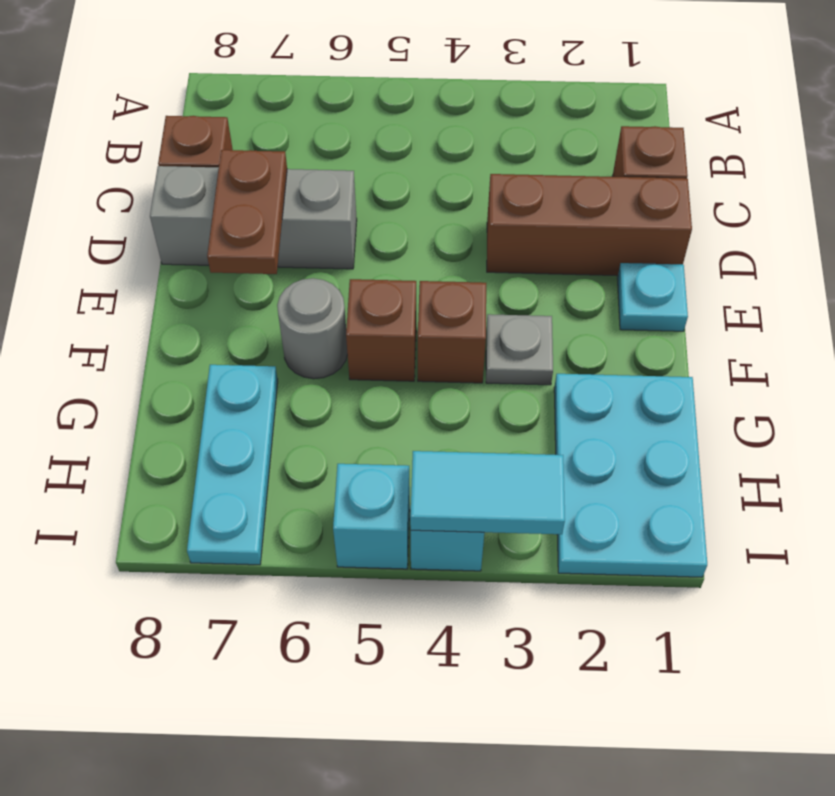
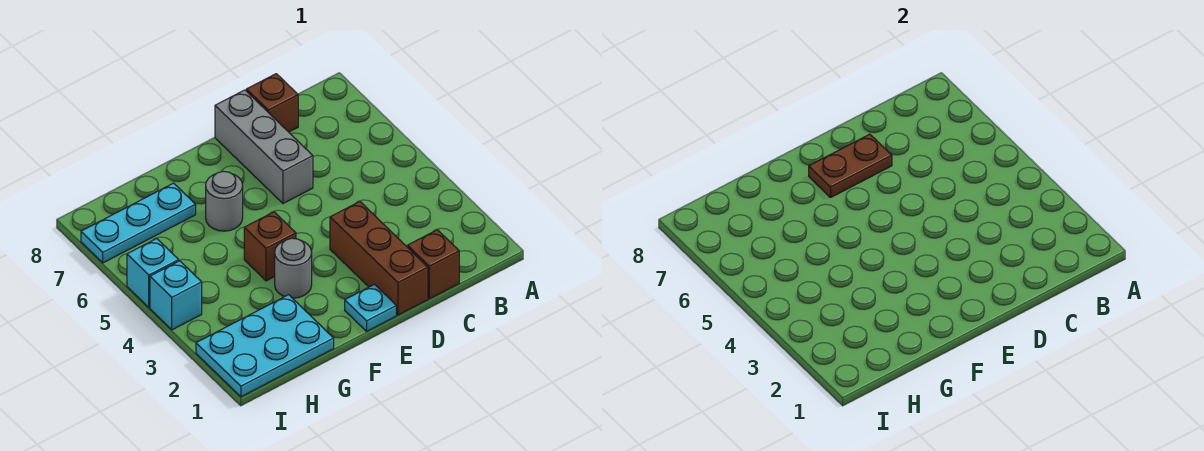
grey plate F3 level 1 -> grey round brick F3 level 1
brown brick F5 level 1 -> none
cyan tile I3:I4 level 2 -> none

